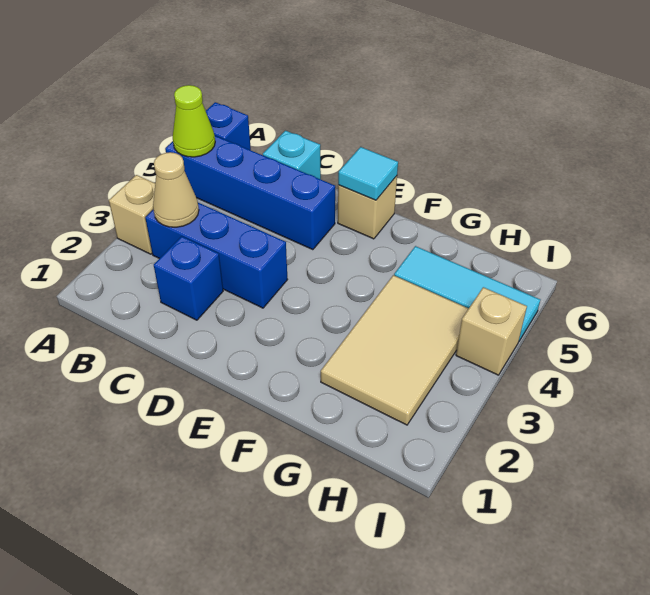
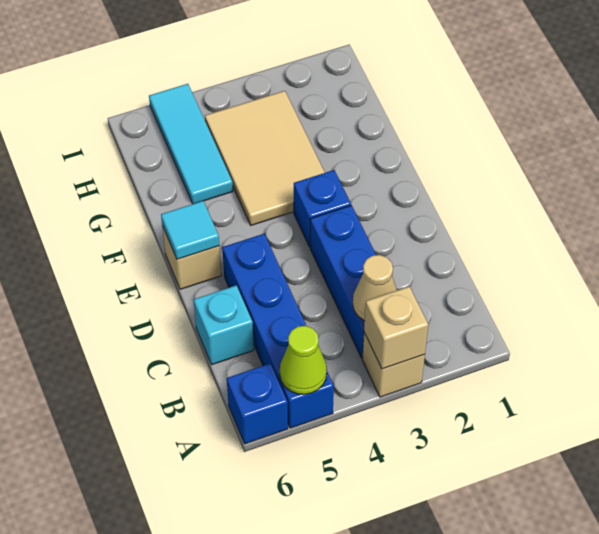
blue brick C2 level 1 -> blue brick E3 level 1
tan tile G2:H4 level 1 -> tan tile F3:H4 level 1
tan brick I4 level 1 -> tan brick A3 level 2

